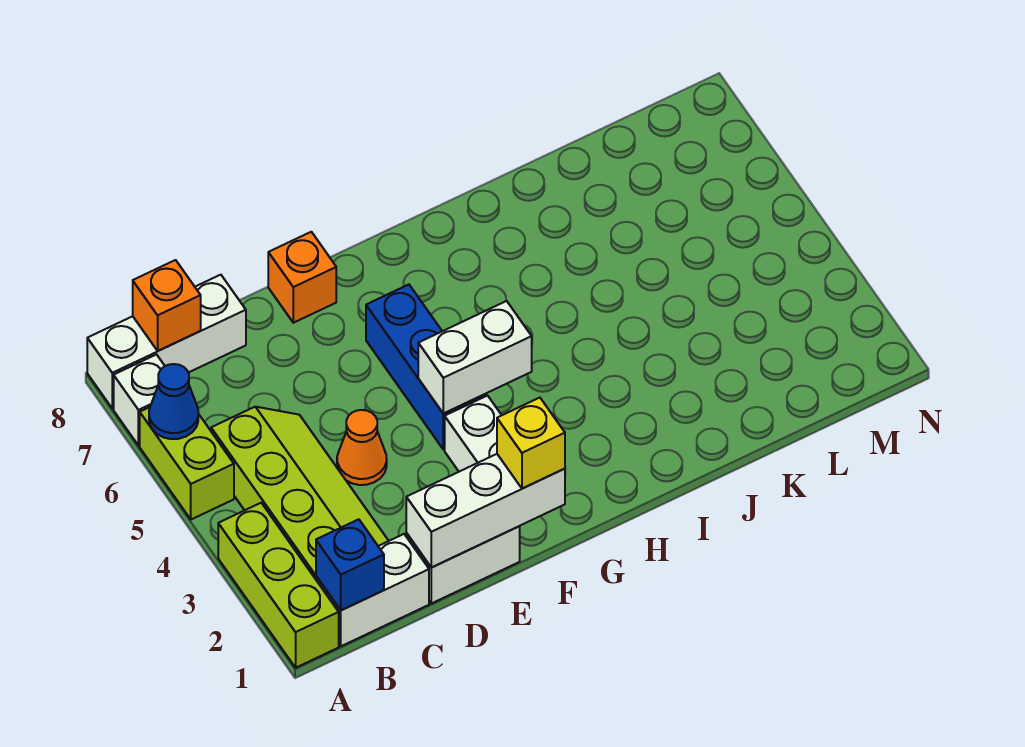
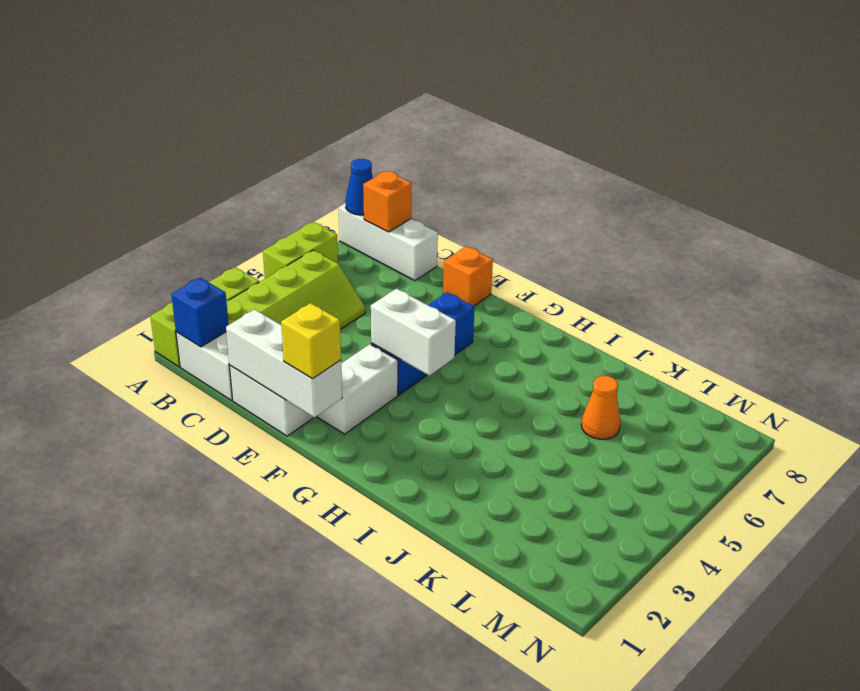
blue cone A6 level 2 -> blue cone A8 level 2
white brick A7 level 1 -> none
orange cone D4 level 1 -> orange cone K6 level 1

